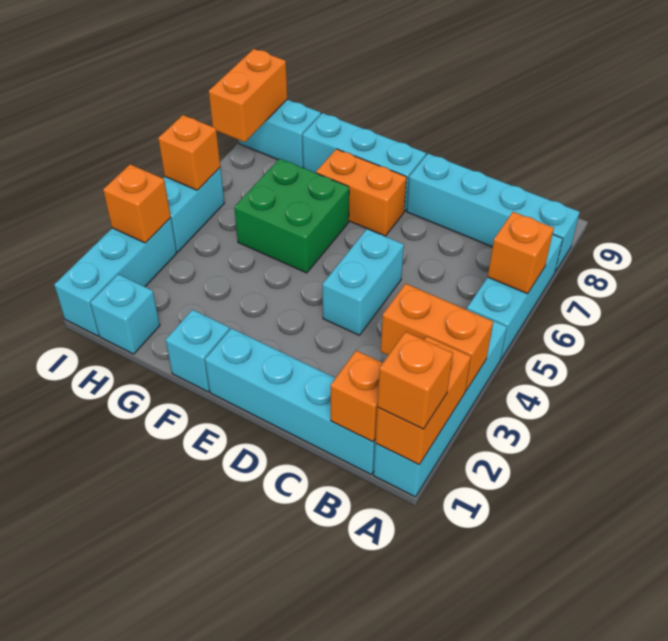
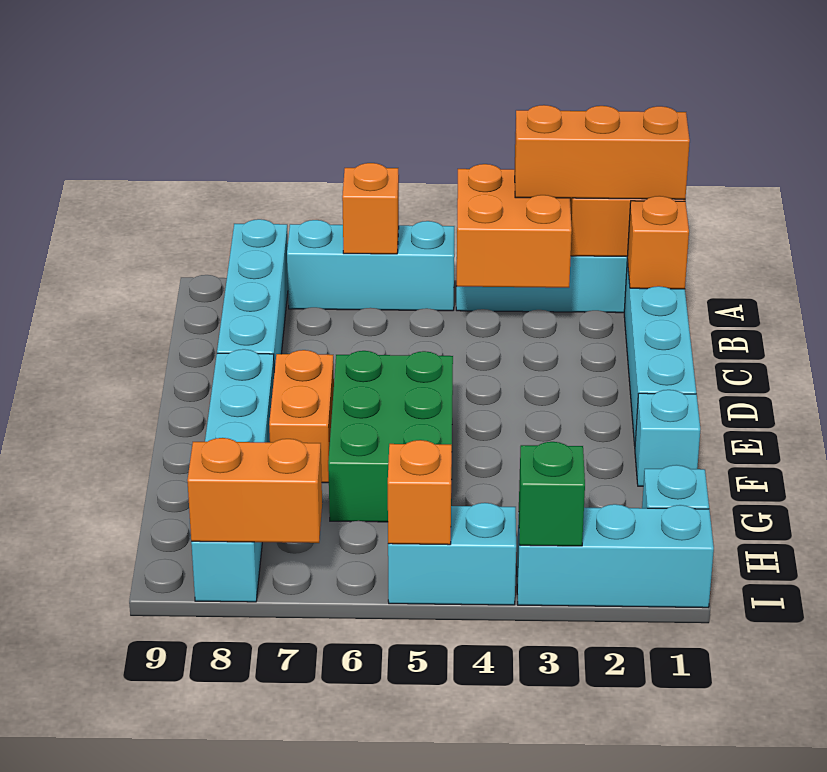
orange brick A1 level 3 -> orange brick A1:A3 level 3
orange brick A3:B3 level 2 -> orange brick A3:B4 level 2
cyan brick D4:D5 level 1 -> none
green brick F5:G6 level 1 -> green brick E5:G6 level 1
orange brick I3 level 2 -> green brick I3 level 2

